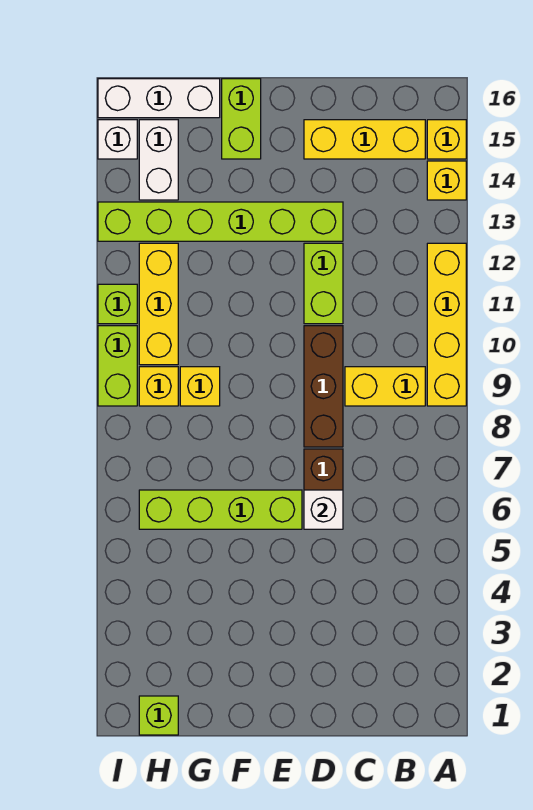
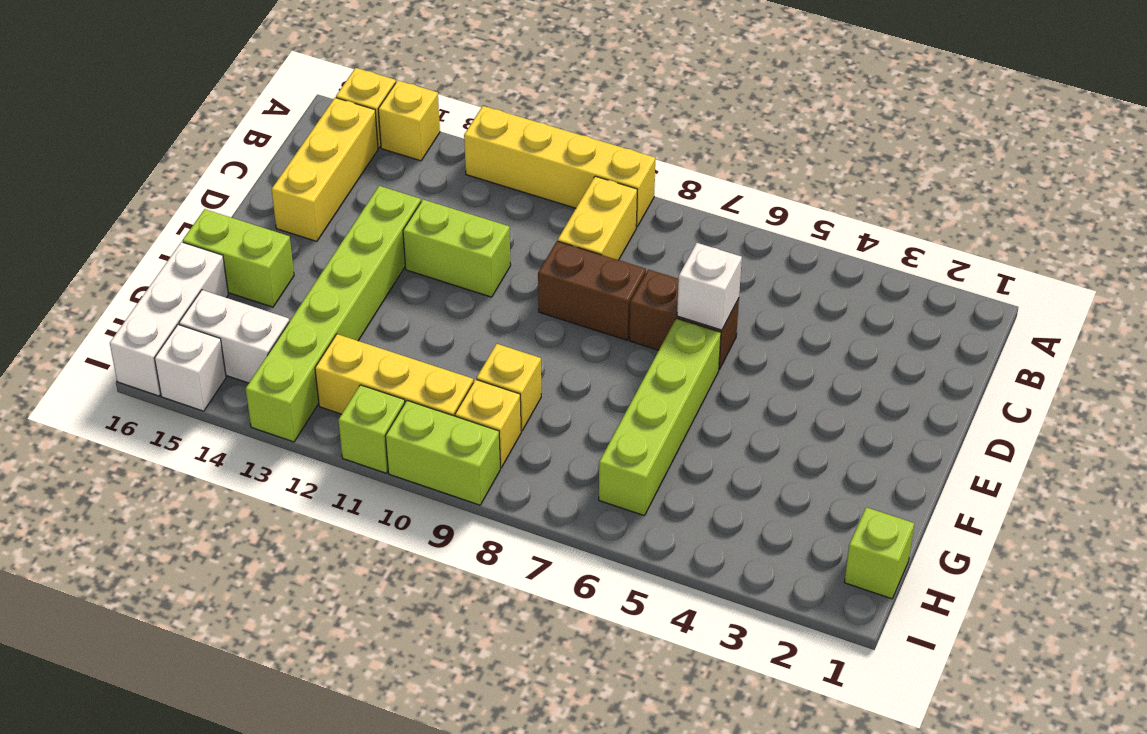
brown brick D8:D10 level 1 -> brown brick D8:D9 level 1

